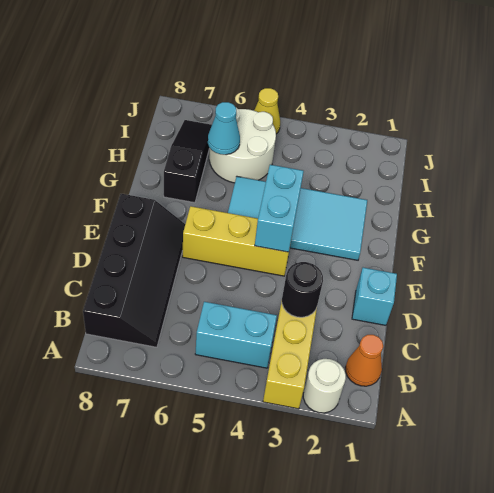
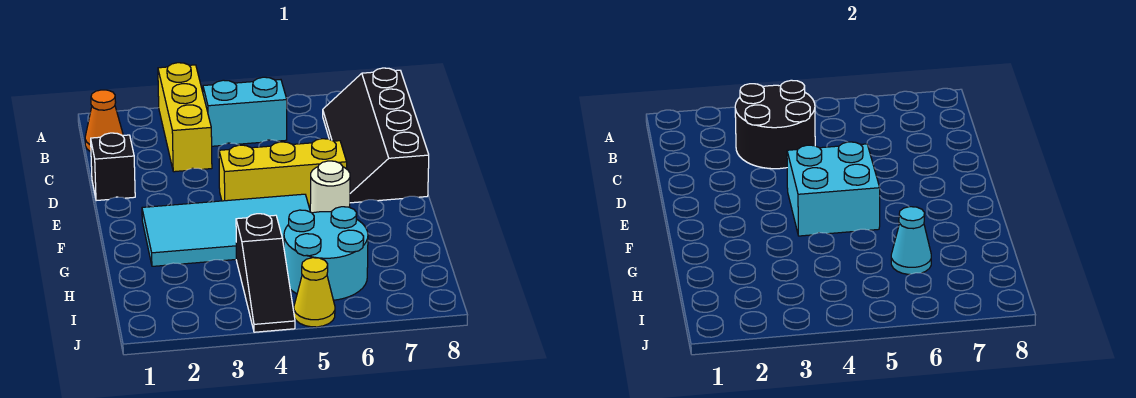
white round brick A2 level 1 -> white round brick F6 level 1
black round brick C3 level 2 -> black round brick B3:C4 level 2
cyan brick D1 level 1 -> black brick D1 level 1
cyan brick E4:F4 level 2 -> cyan brick E4:F5 level 2
black slope G7:I7 level 1 top G -> black slope H4:J4 level 1 top H
white round brick H5:I6 level 1 -> cyan round brick H5:I6 level 1

